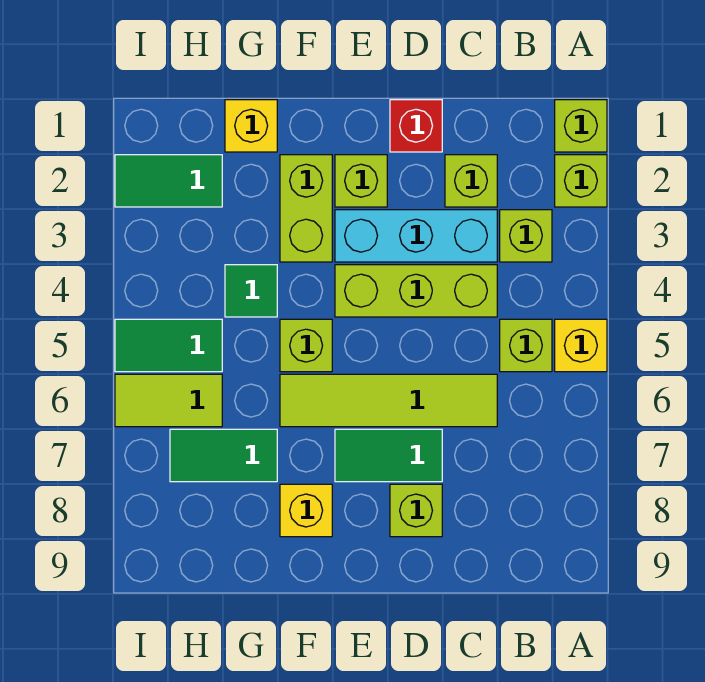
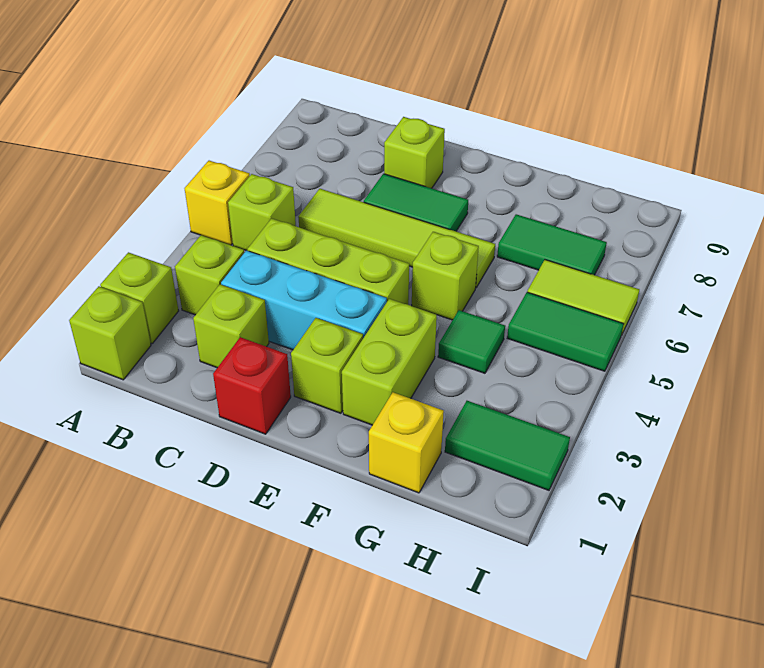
yellow brick F8 level 1 -> none

